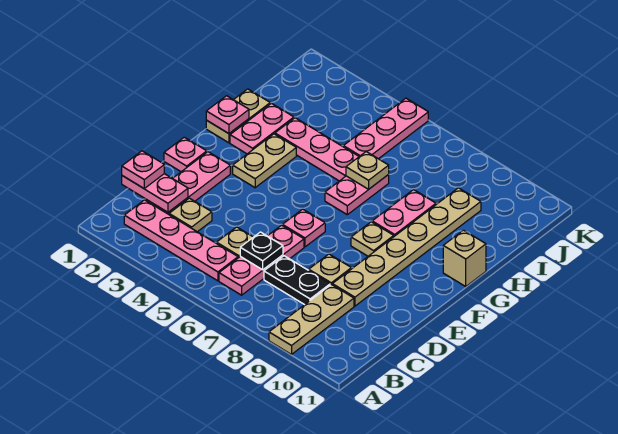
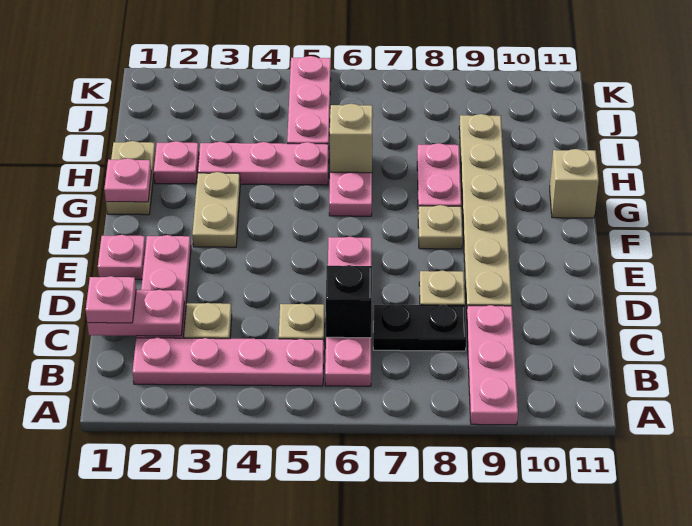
tan plate A9:C9 level 1 -> pink plate A9:C9 level 1
black plate C6 level 2 -> black brick C6 level 2
pink plate G2:H2 level 1 -> pink plate H2 level 1
tan plate H6 level 2 -> tan brick H6 level 2

